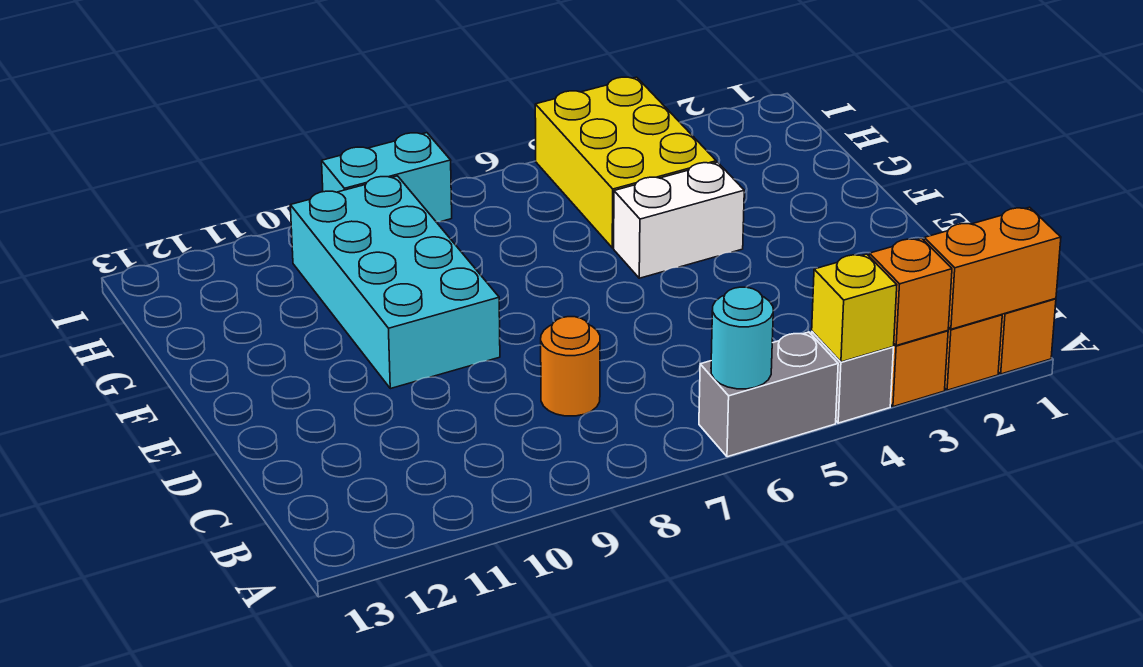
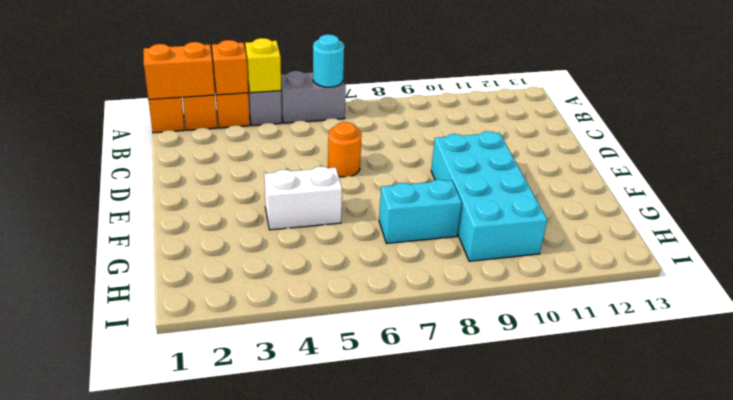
orange round brick C8 level 1 -> orange round brick D6 level 1
yellow brick G4:I5 level 1 -> none
cyan brick I8:I9 level 1 -> cyan brick G7:G8 level 1

